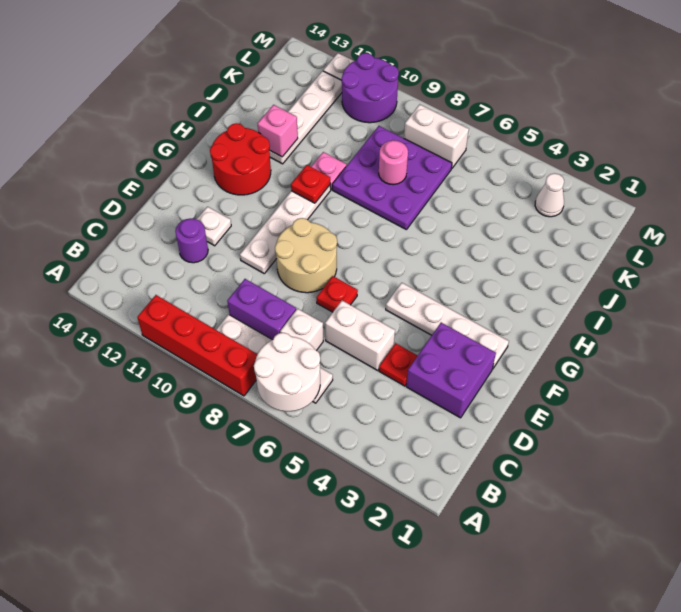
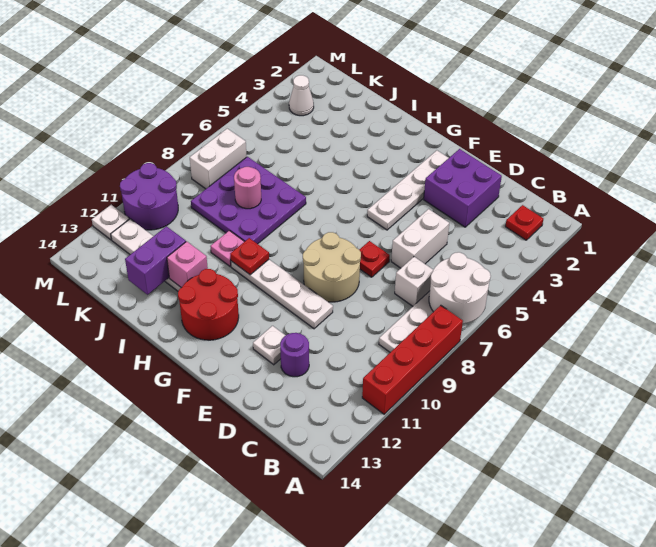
purple brick C8:C9 level 1 -> purple brick J12:J13 level 2
red plate D4 level 1 -> red plate B2 level 1

